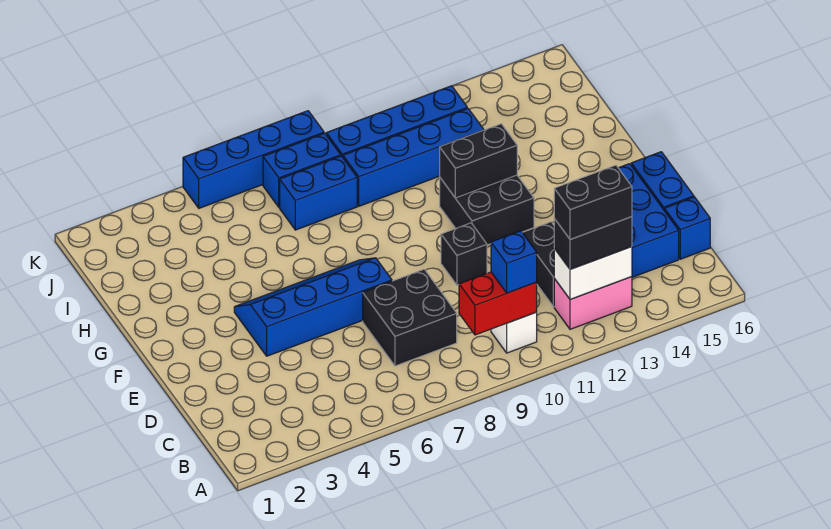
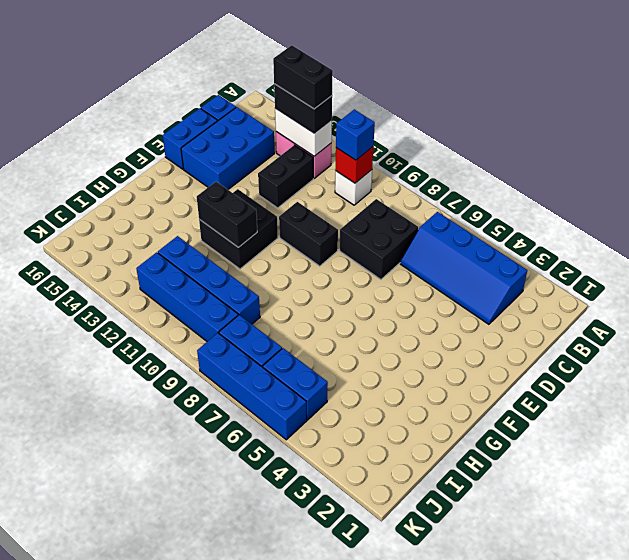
red brick B9:B10 level 2 -> red brick B10 level 2
blue slope E4:F7 level 1 top E -> blue slope B3:C6 level 1 top B
black brick E10 level 1 -> black brick E9:E10 level 1
blue brick I7:I8 level 1 -> blue brick J5:J6 level 1

